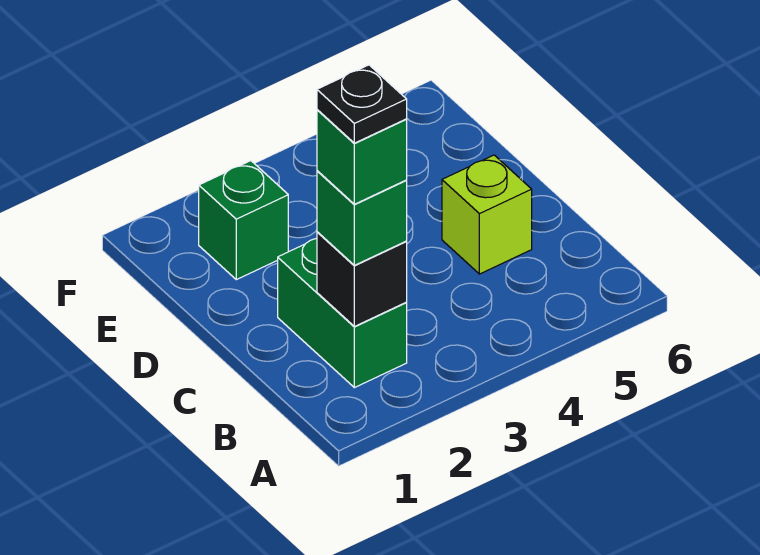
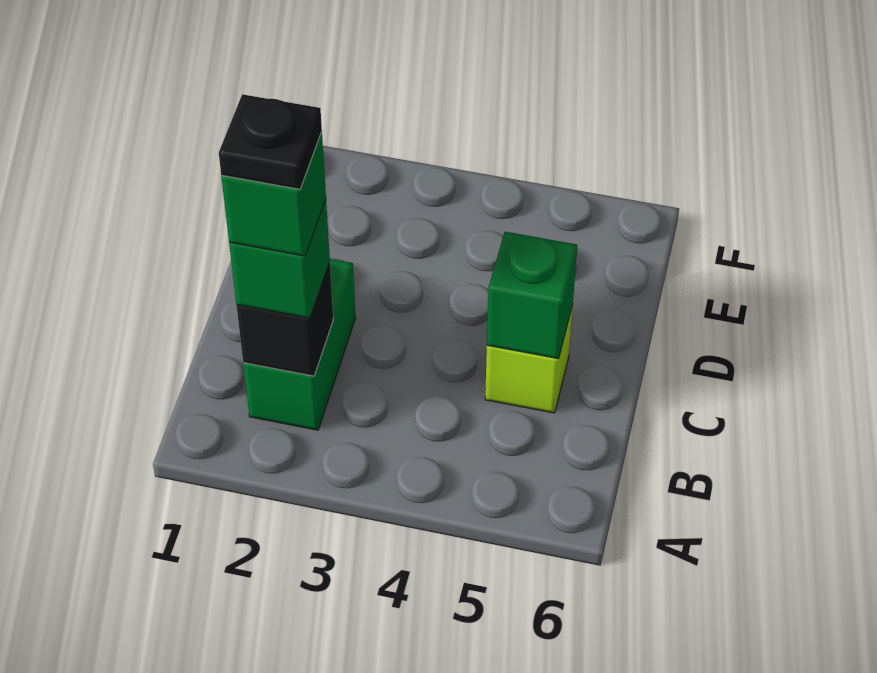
green brick E2 level 1 -> green brick C5 level 2

